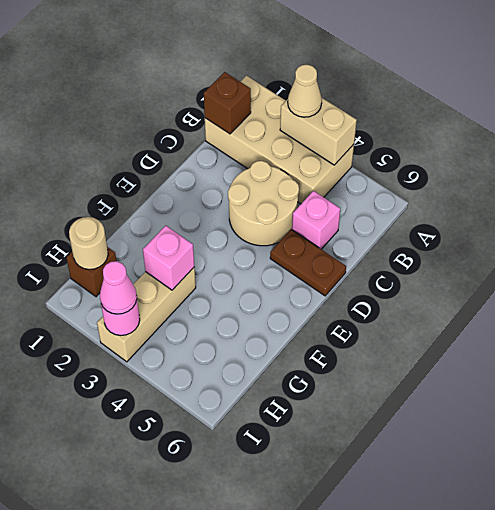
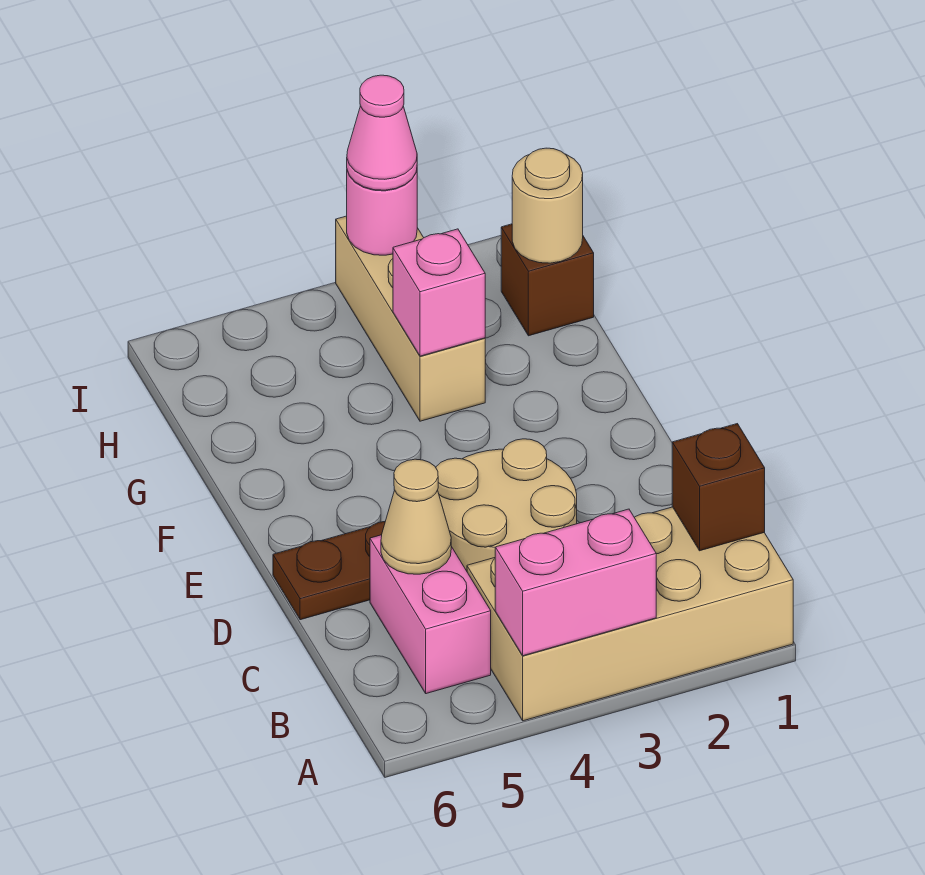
tan brick A3:A4 level 2 -> pink brick A3:A4 level 2
tan cone A3 level 3 -> tan cone C5 level 2
pink brick C5 level 1 -> pink brick B5:C5 level 1

